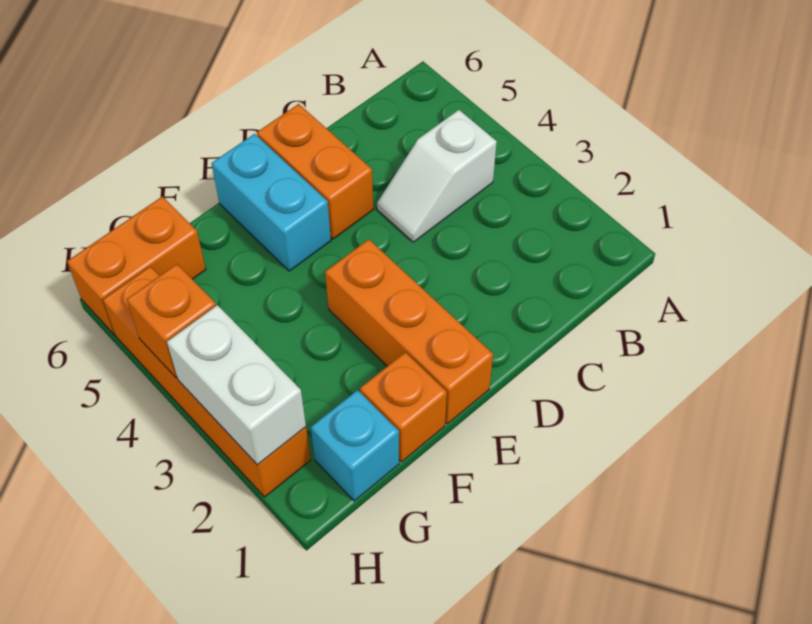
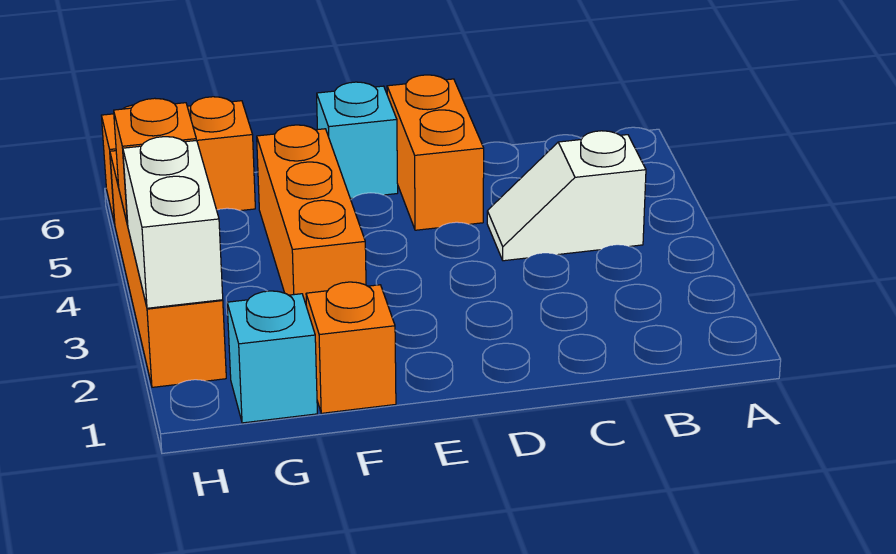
orange brick E1:E3 level 1 -> orange brick F3:F5 level 1
cyan brick E5:E6 level 1 -> cyan brick E6 level 1

